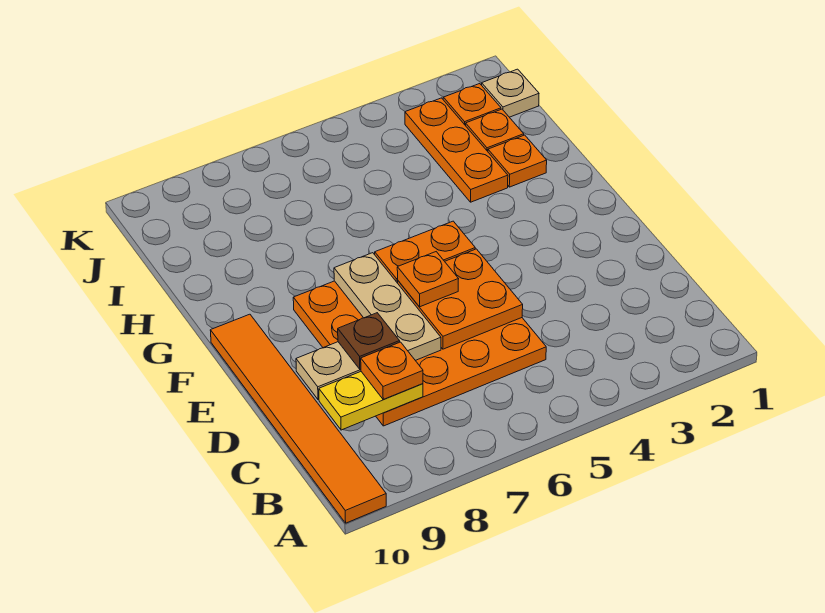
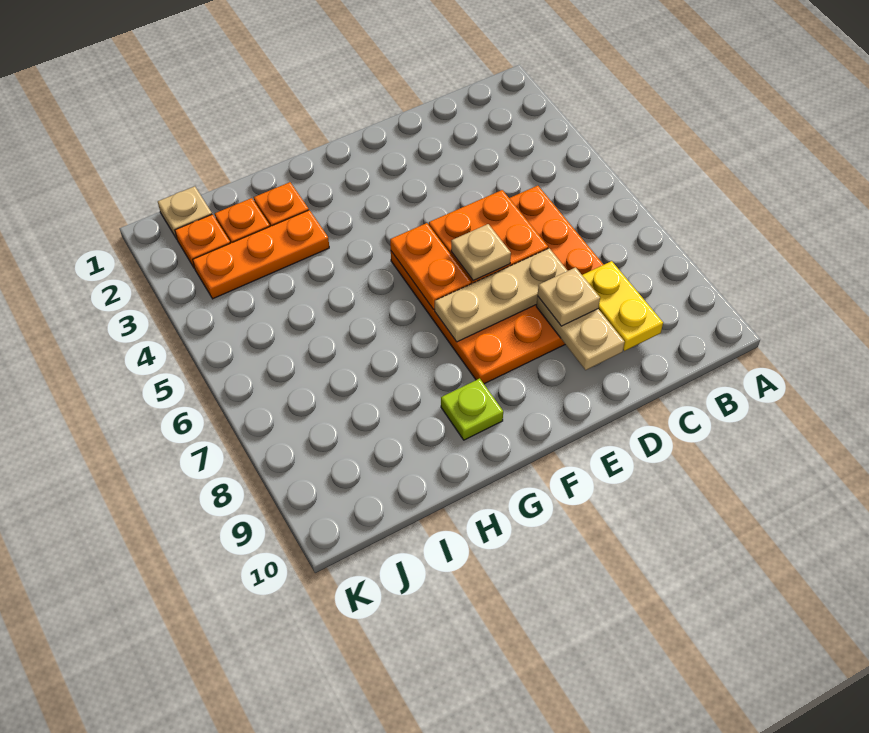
orange tile A10:F10 level 1 -> none
orange plate C8 level 3 -> none
brown plate D8 level 3 -> tan plate D8 level 3
orange plate E6 level 3 -> tan plate E6 level 3
none -> lime plate G9 level 1

